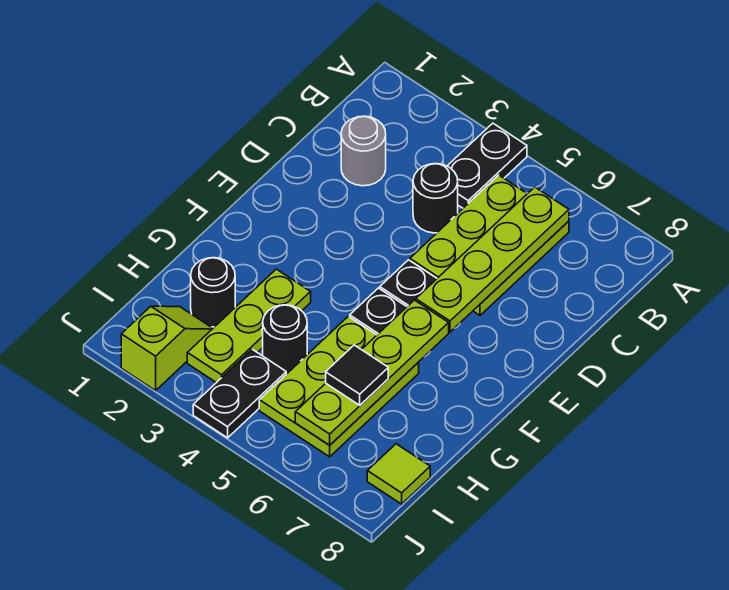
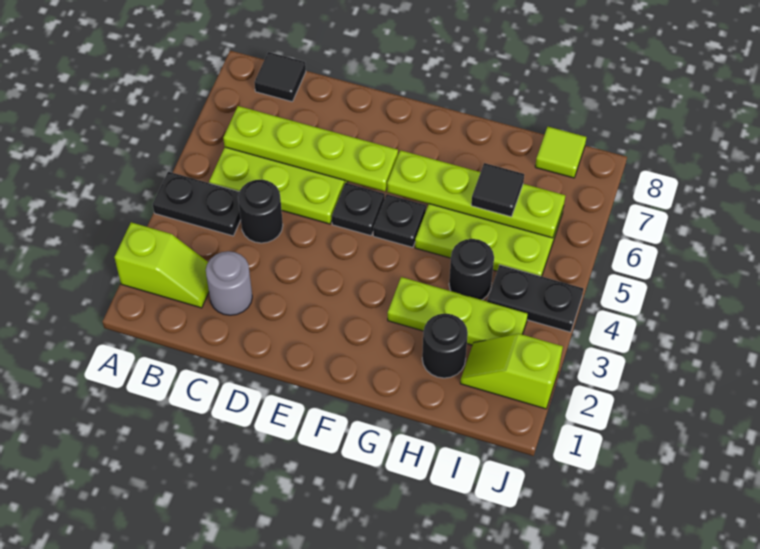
none -> lime slope A2:B2 level 1 top A
none -> black tile B8 level 1

